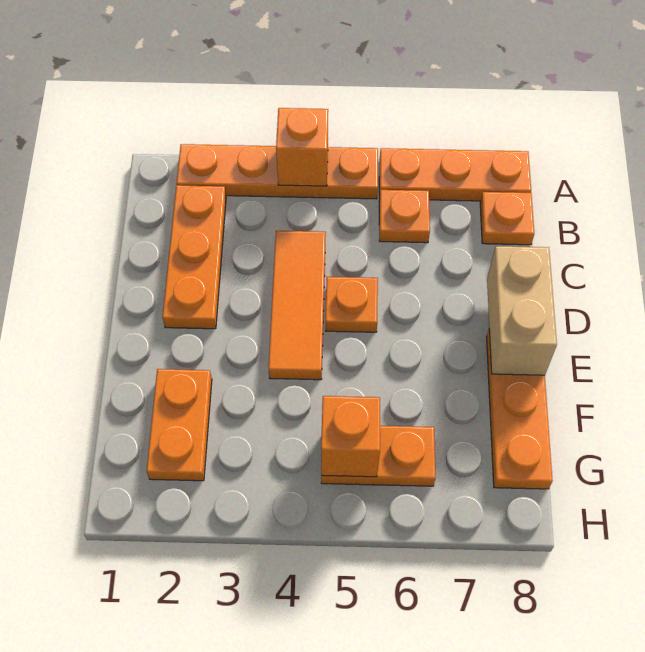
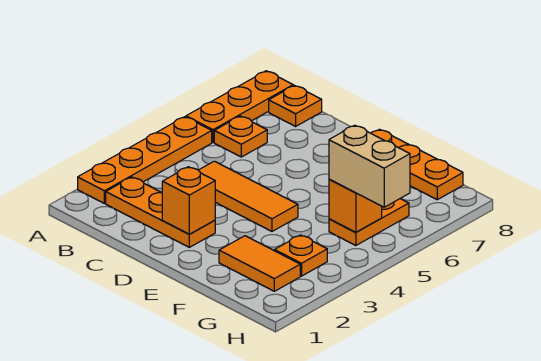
orange brick A4 level 2 -> orange brick D2 level 2
orange plate D5 level 1 -> orange plate G3 level 1
tan brick D8:E8 level 2 -> tan brick G5:H5 level 3
orange plate F2:G2 level 1 -> orange tile F2:G2 level 1

